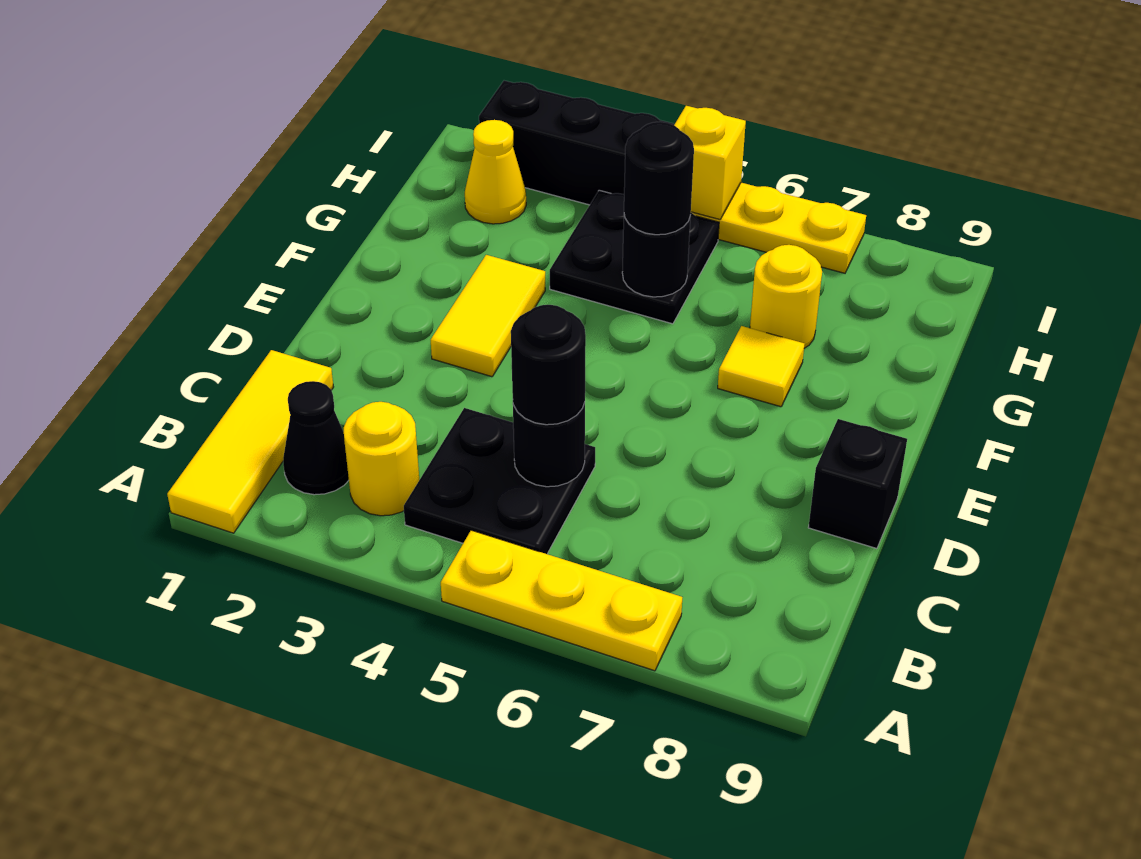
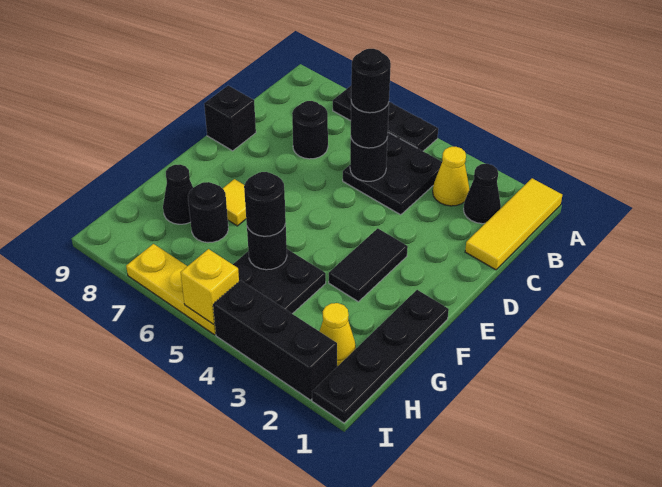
yellow plate A5:A7 level 1 -> black plate A5:A7 level 1
yellow round brick B3 level 1 -> yellow cone B3 level 1
none -> black round brick C5 level 4
none -> black round brick C7 level 1
yellow tile E3:F3 level 1 -> black tile E3:F3 level 1
none -> black plate F1:I1 level 1
yellow round brick G7 level 1 -> black round brick G7 level 1
none -> black cone G8 level 1

